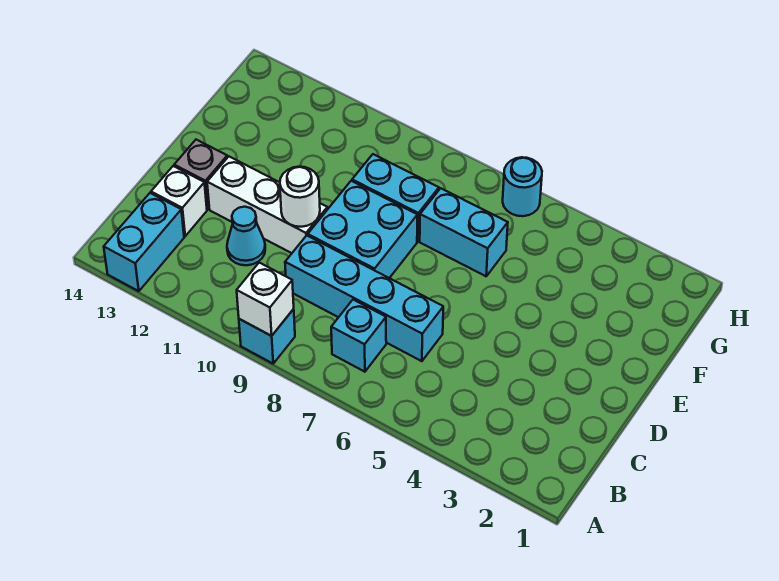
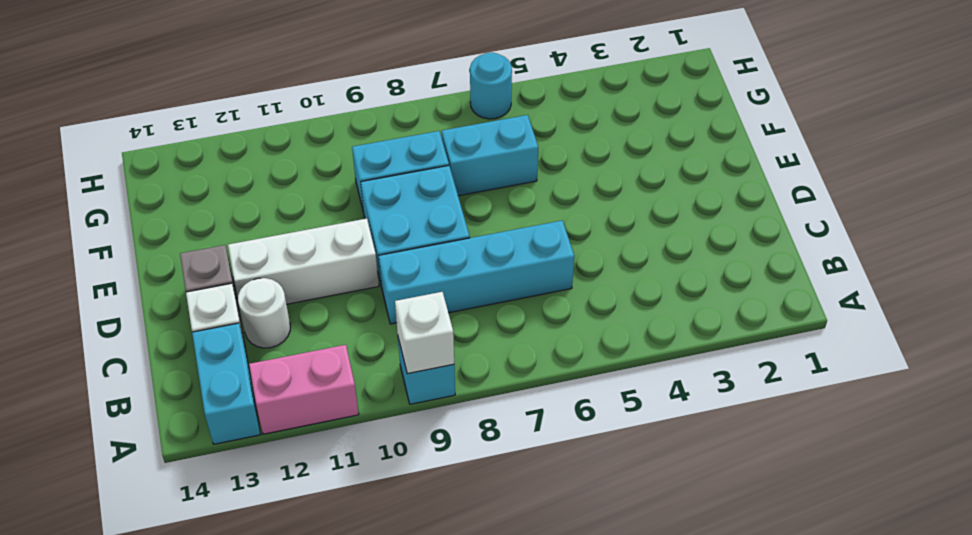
none -> pink brick A11:A12 level 1
cyan brick B7 level 1 -> none
cyan cone C11 level 1 -> none
white round brick D10 level 2 -> white round brick C12 level 1

